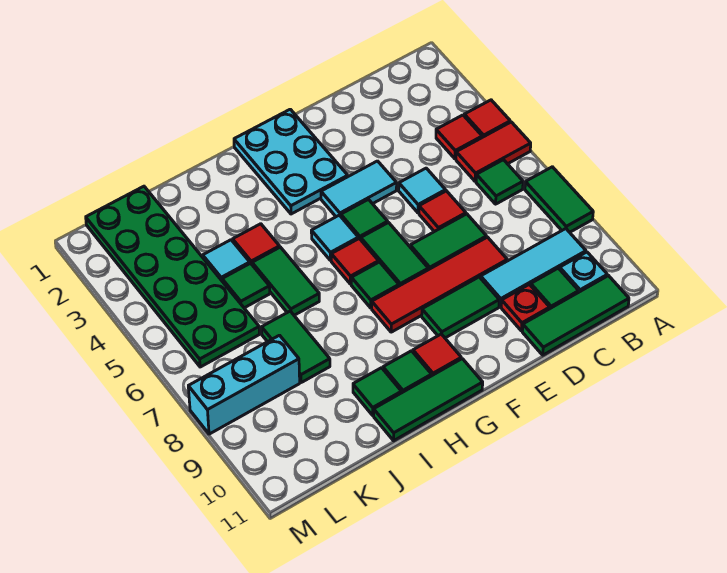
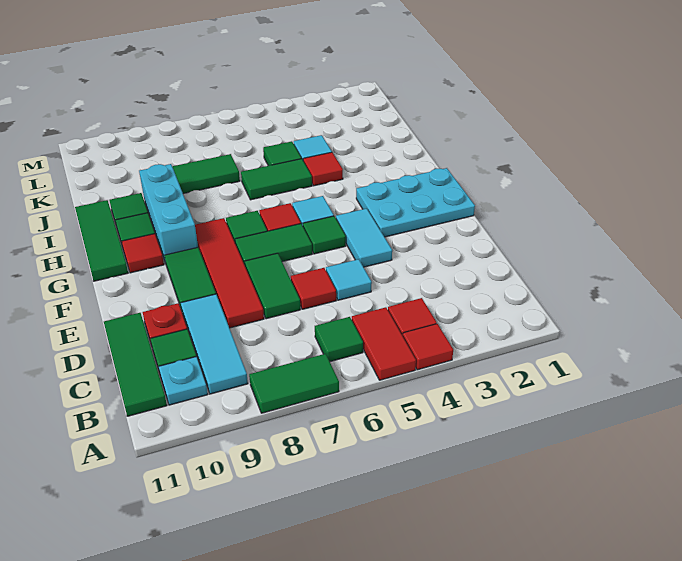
green plate K1:L6 level 1 -> none
cyan brick K8:M8 level 1 -> cyan brick G9:I9 level 1

